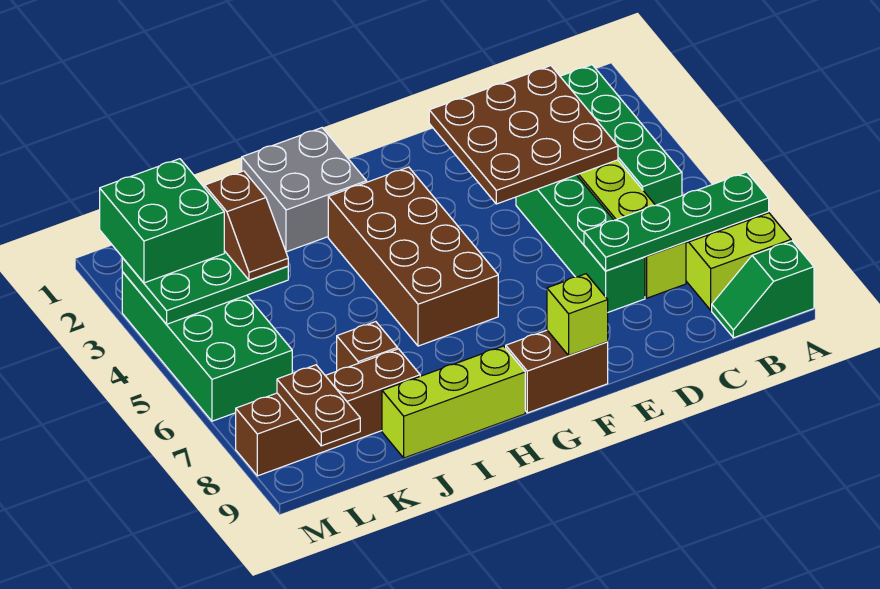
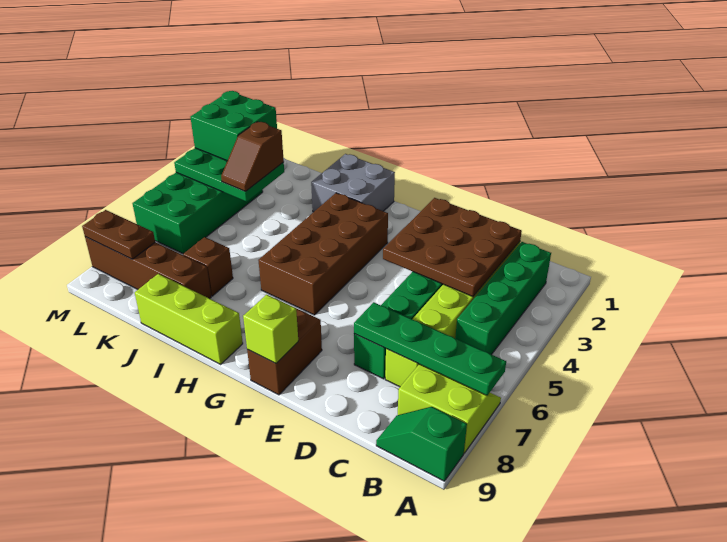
brown brick F9:G9 level 1 -> brown brick F8:F9 level 1
brown plate L8:L9 level 2 -> brown plate L8:M8 level 2

